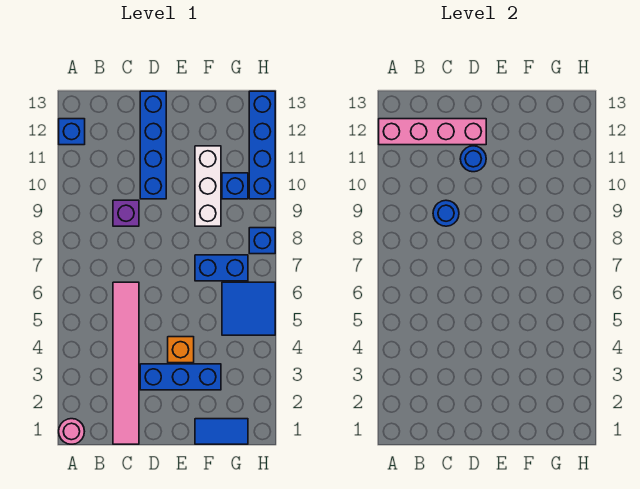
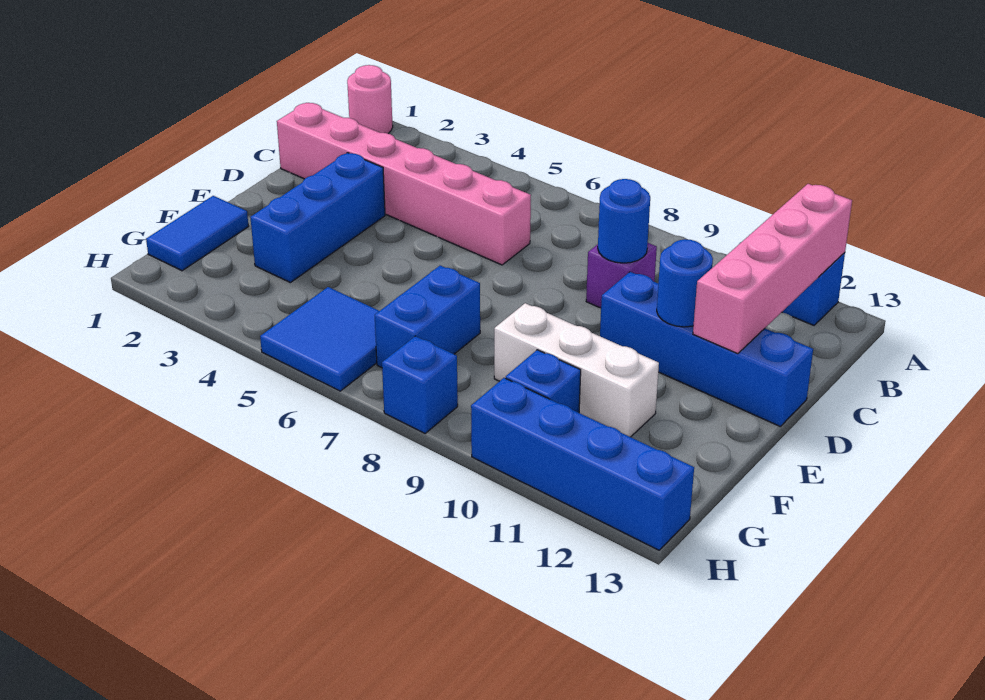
pink tile C1:C6 level 1 -> pink brick C1:C6 level 1
orange brick E4 level 1 -> none

